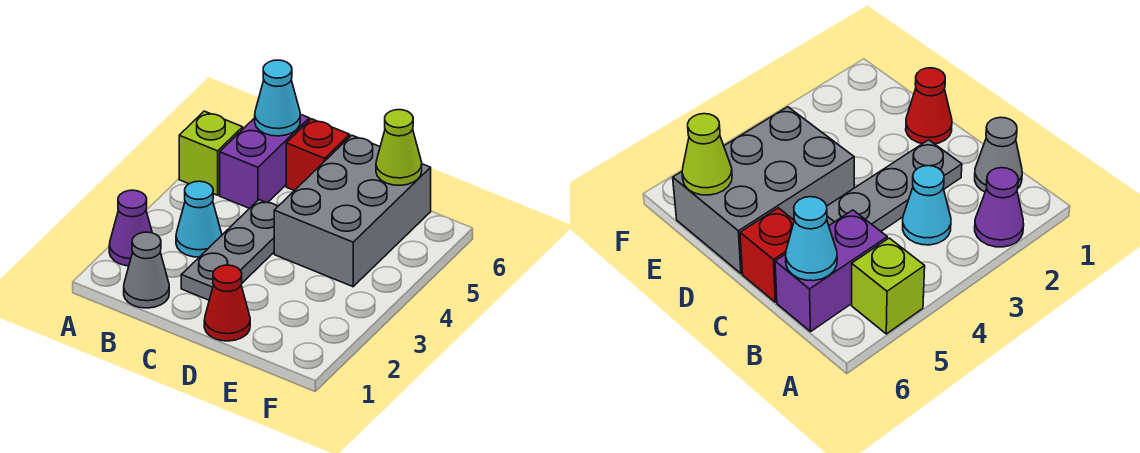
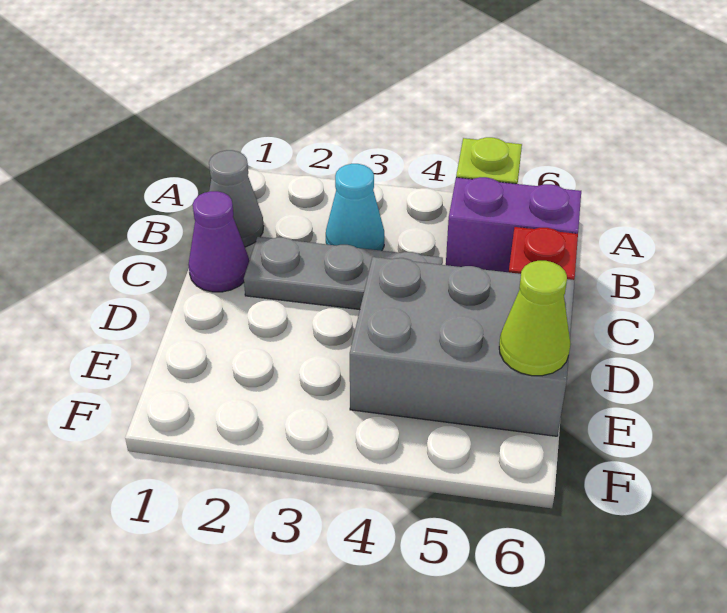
purple cone A2 level 1 -> purple cone C1 level 1
cyan cone B6 level 2 -> none
red cone D1 level 1 -> none

